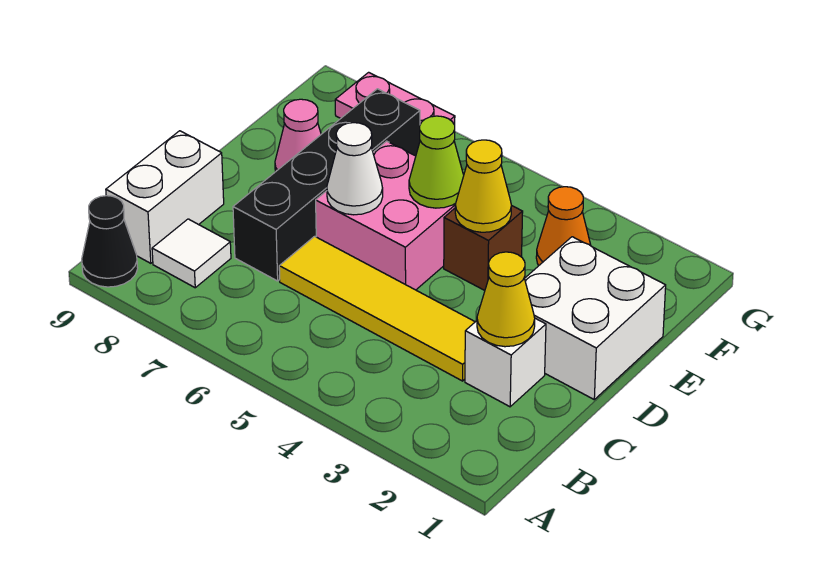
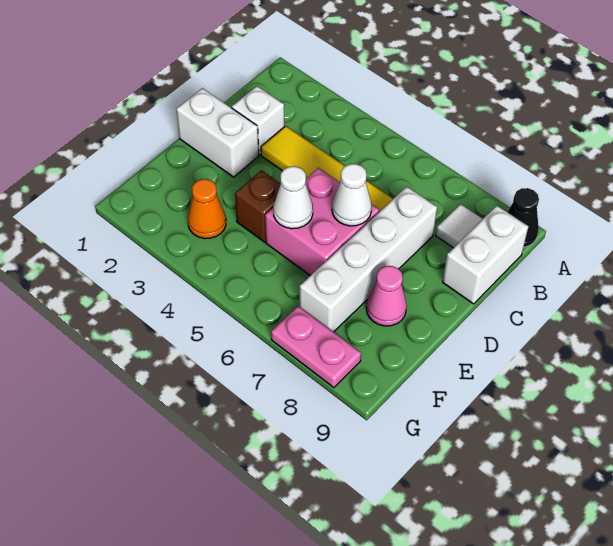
yellow cone C2 level 2 -> none
black brick C7:F7 level 1 -> white brick C7:F7 level 1
white brick D1:E2 level 1 -> white brick D1:D2 level 1
yellow cone E4 level 2 -> none
lime cone E5 level 2 -> white cone E5 level 2

